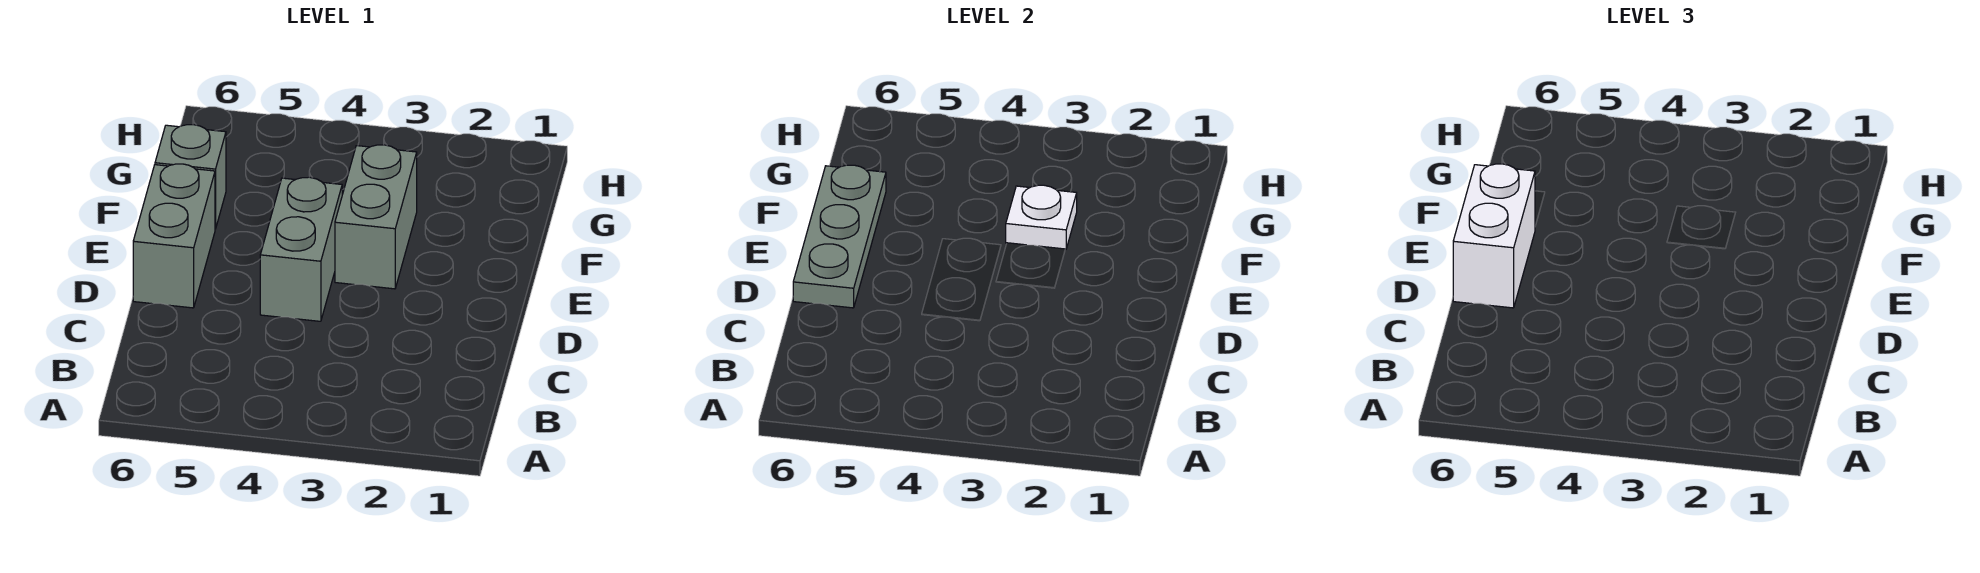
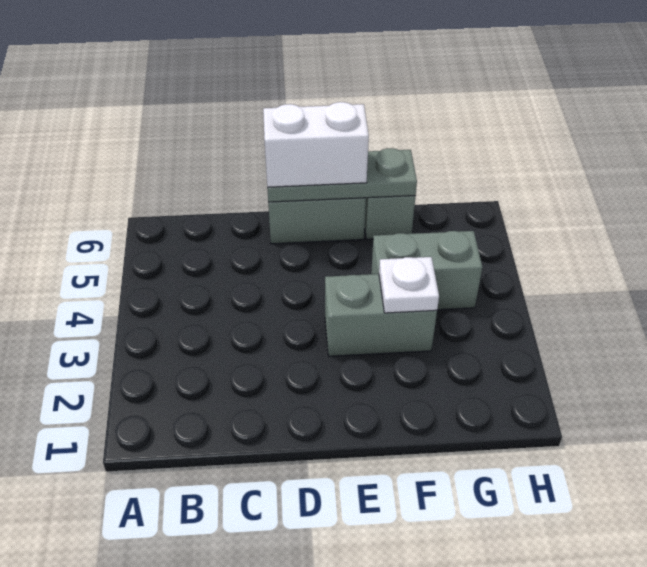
grey brick D4:E4 level 1 -> grey brick F4:G4 level 1

